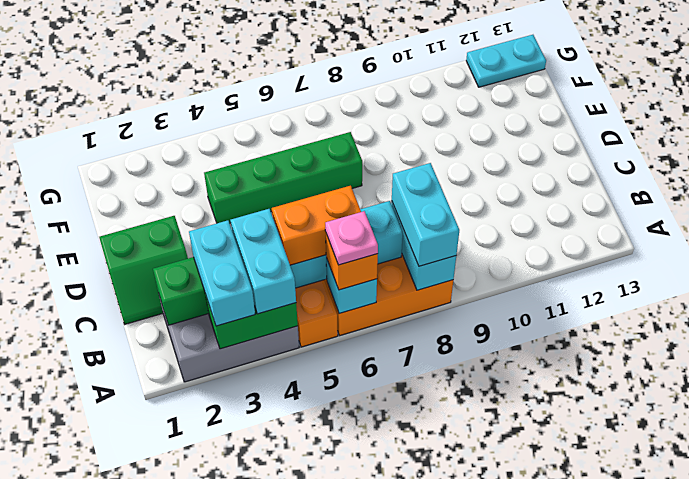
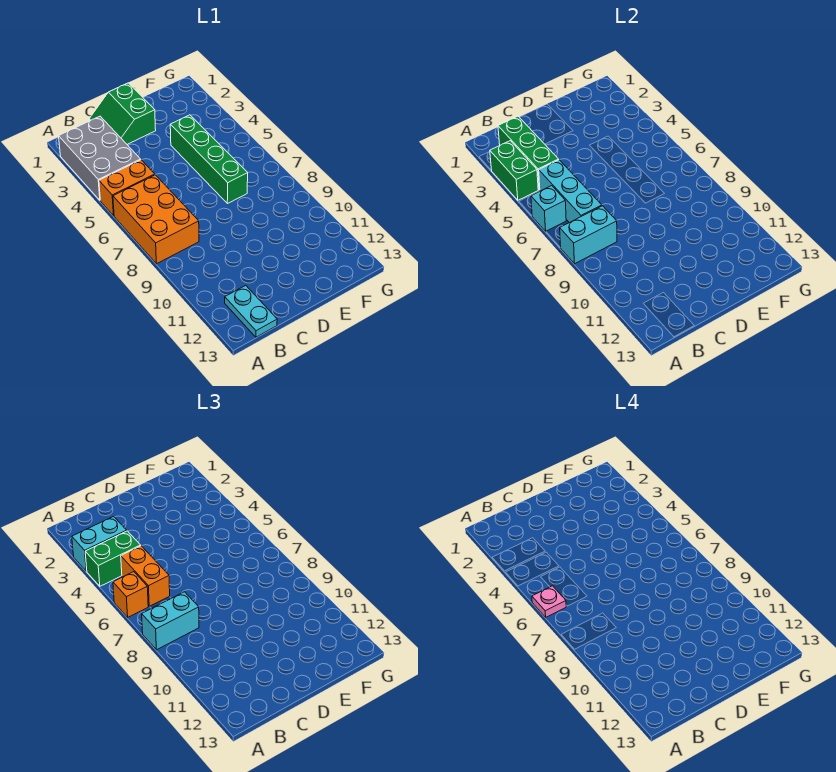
cyan brick A4:B4 level 3 -> green brick A4:B4 level 3
cyan plate G12:G13 level 1 -> cyan plate B12:B13 level 1

